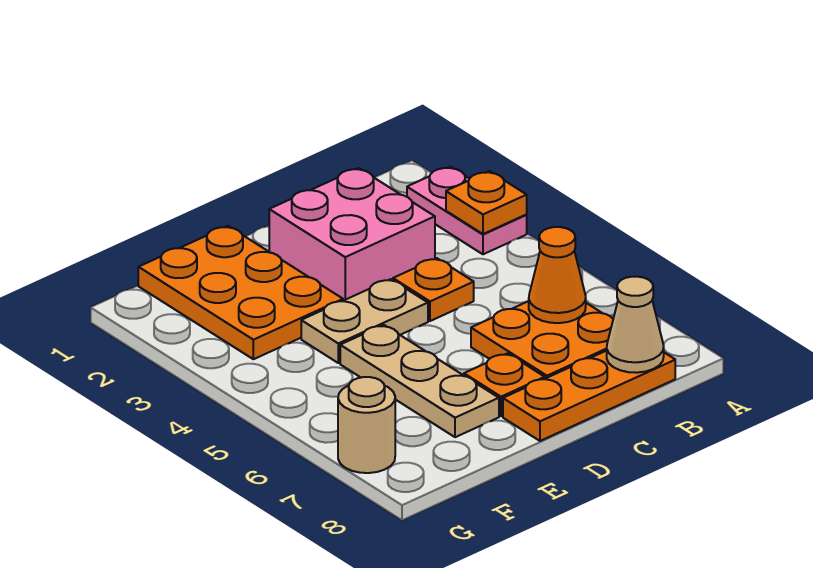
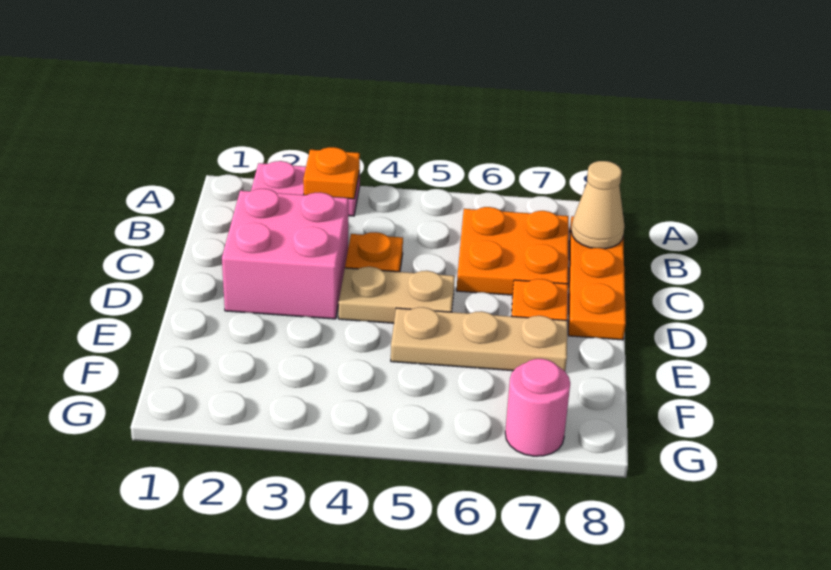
orange cone B6 level 2 -> none
tan plate D4:E4 level 1 -> tan plate D4:D5 level 1
orange plate E1:F3 level 1 -> none
tan round brick G7 level 1 -> pink round brick G7 level 1

